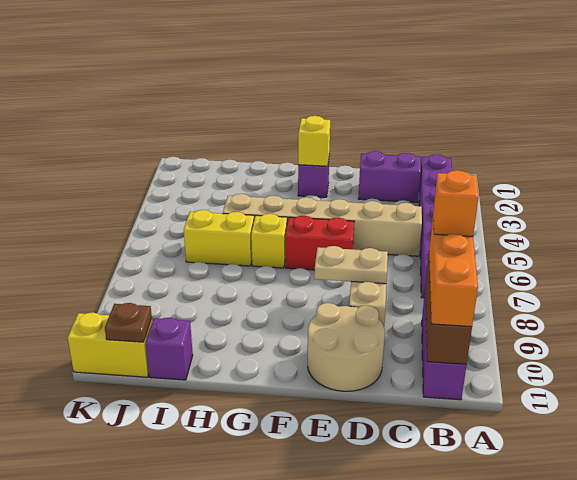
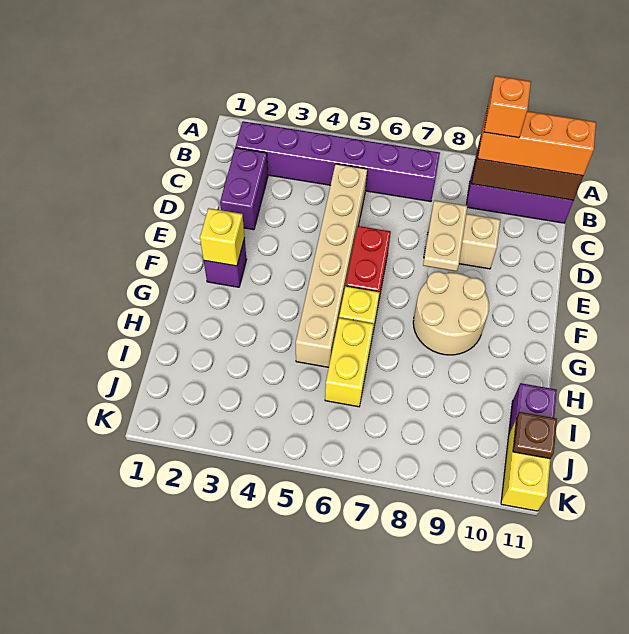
tan round brick D10:E11 level 1 -> tan round brick F8:G9 level 1

